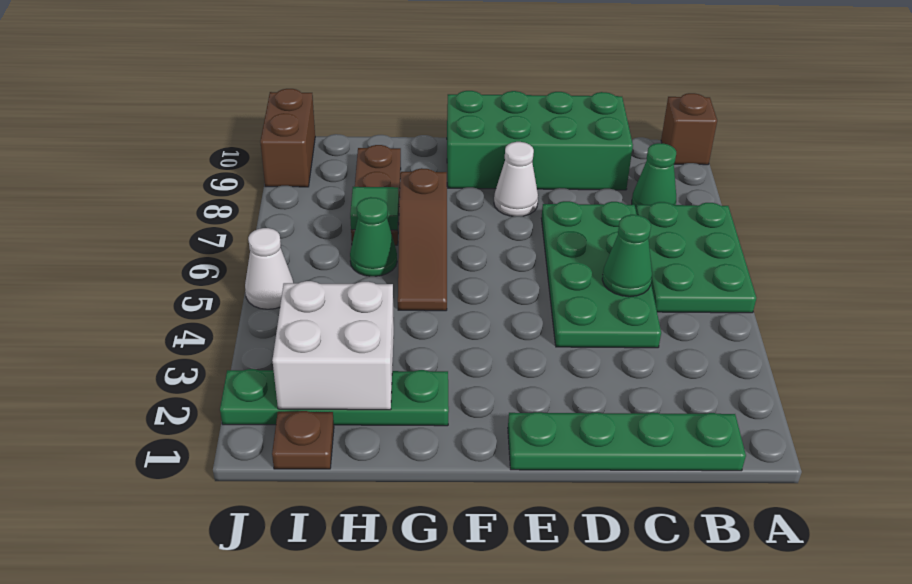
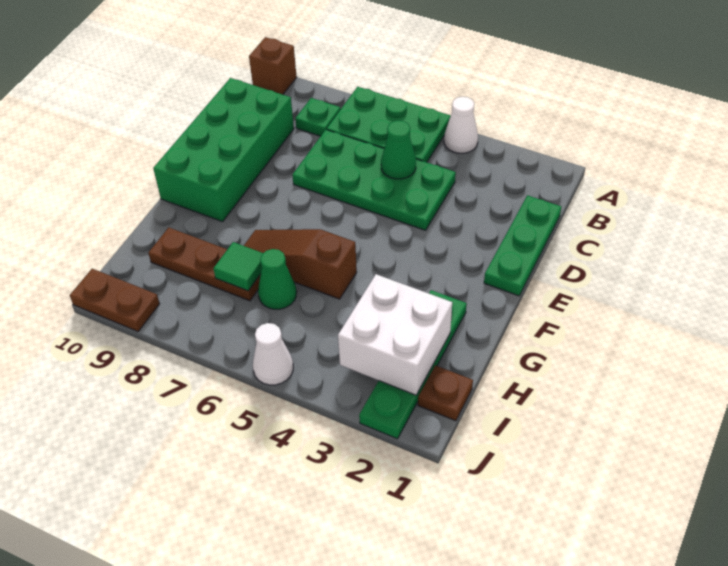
green plate B1:E1 level 1 -> green plate C1:E1 level 1
green cone B8 level 1 -> green plate B8 level 1
white cone E8 level 1 -> white cone A4 level 1
brown slope G5:G7 level 1 top 7 -> brown slope G5:G7 level 1 top 5
brown brick J9:J10 level 1 -> brown plate J9:J10 level 1

